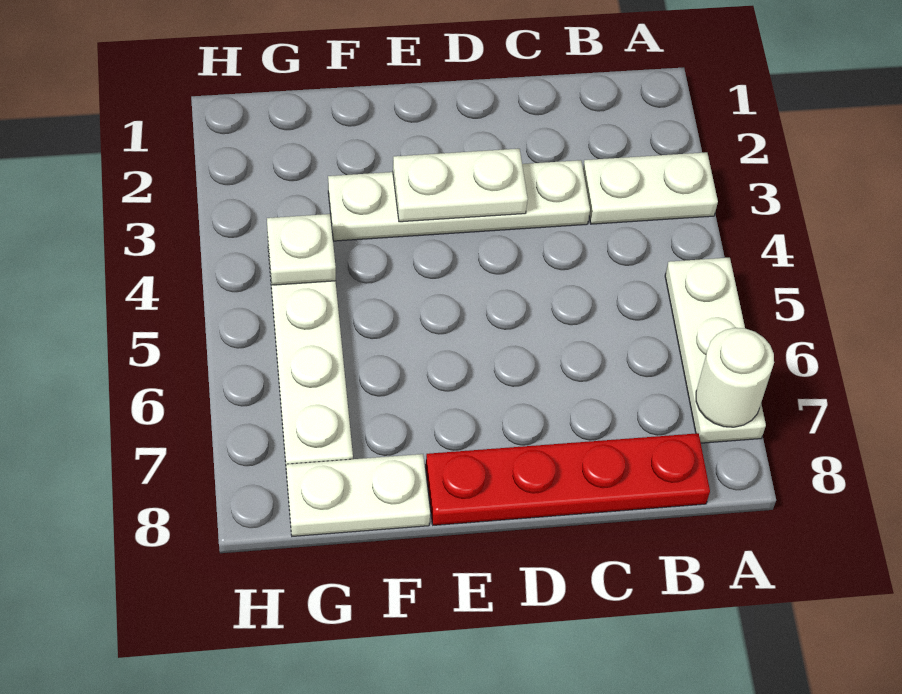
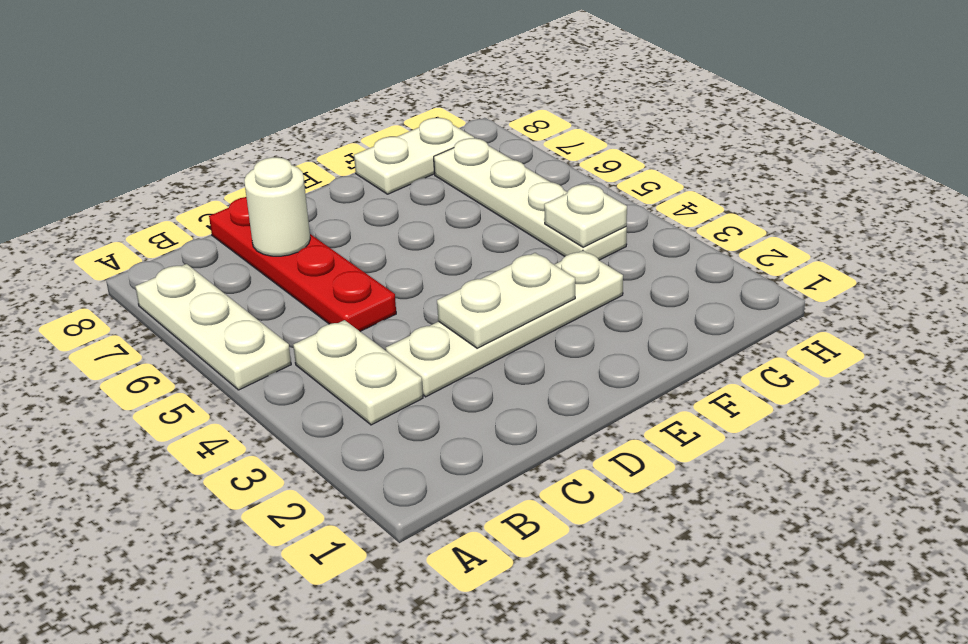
white plate A3:B3 level 1 -> white plate B3:B4 level 1
white round brick A7 level 2 -> white round brick C7 level 2
red plate B8:E8 level 1 -> red plate C5:C8 level 1

